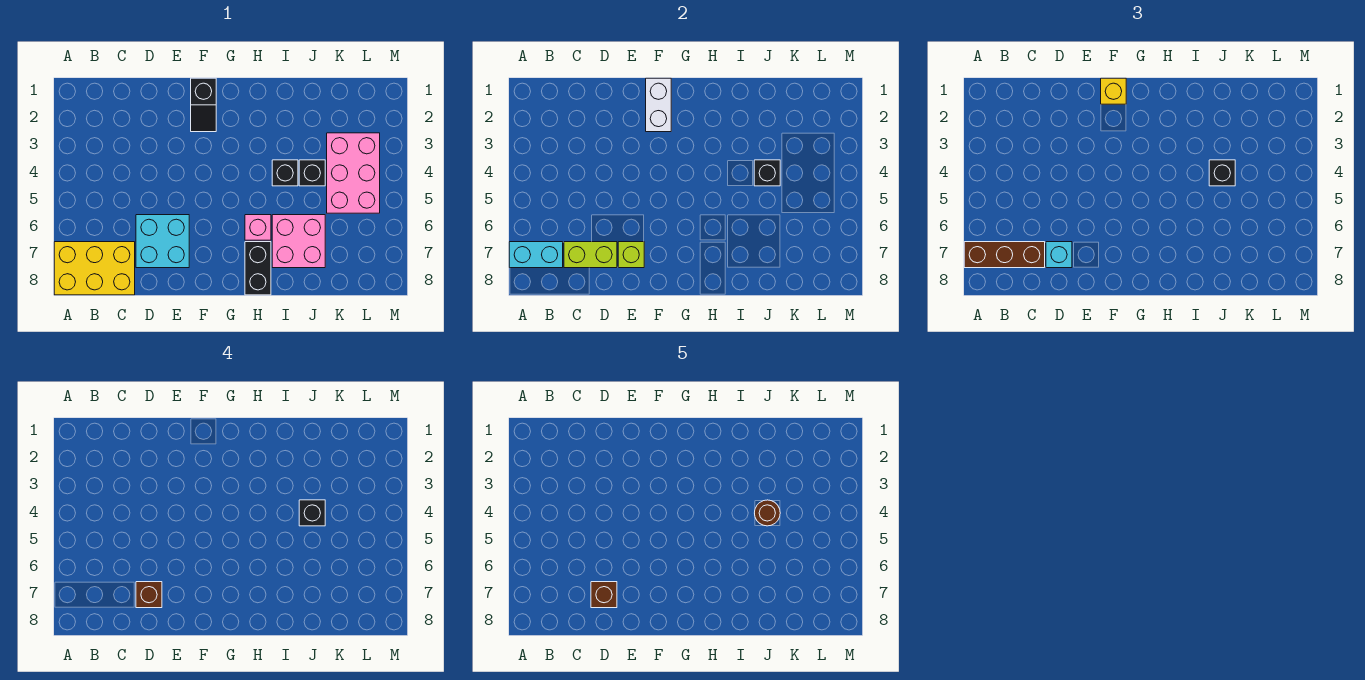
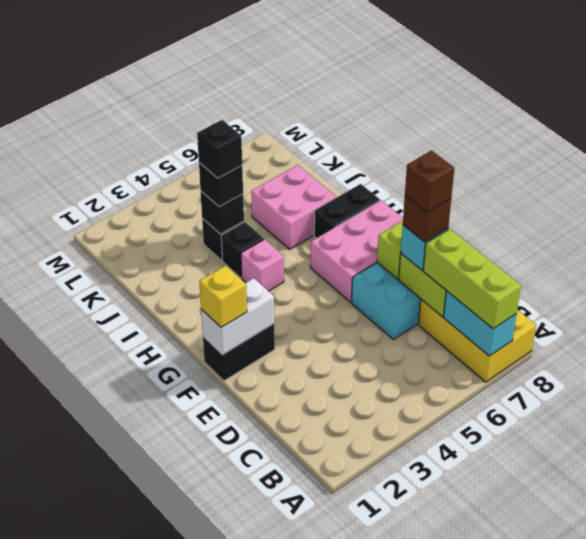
brown brick A7:C7 level 3 -> lime brick A7:C7 level 3
black slope F1:F2 level 1 top 1 -> black brick F1:F2 level 1
pink brick H6 level 1 -> pink brick H4 level 1
brown round brick J4 level 5 -> none
pink brick K3:L5 level 1 -> pink brick F6:G8 level 1

